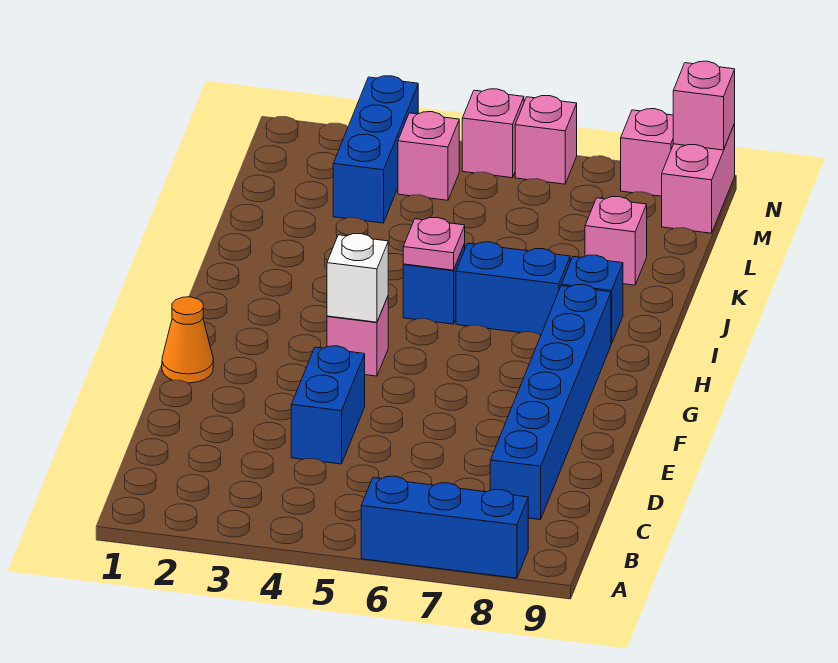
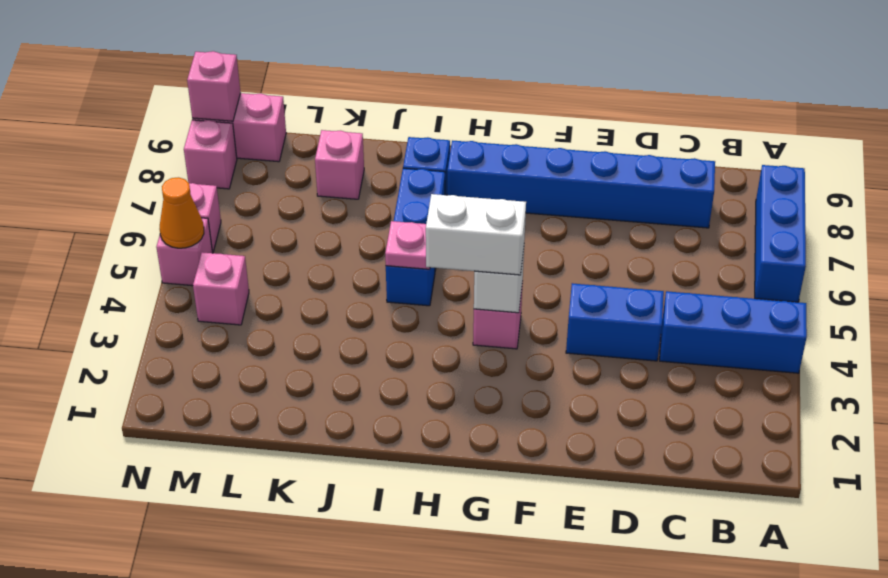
orange cone F1 level 1 -> orange cone N5 level 2
none -> white brick G4:H4 level 3
blue brick L3:N3 level 1 -> blue brick A4:C4 level 1

